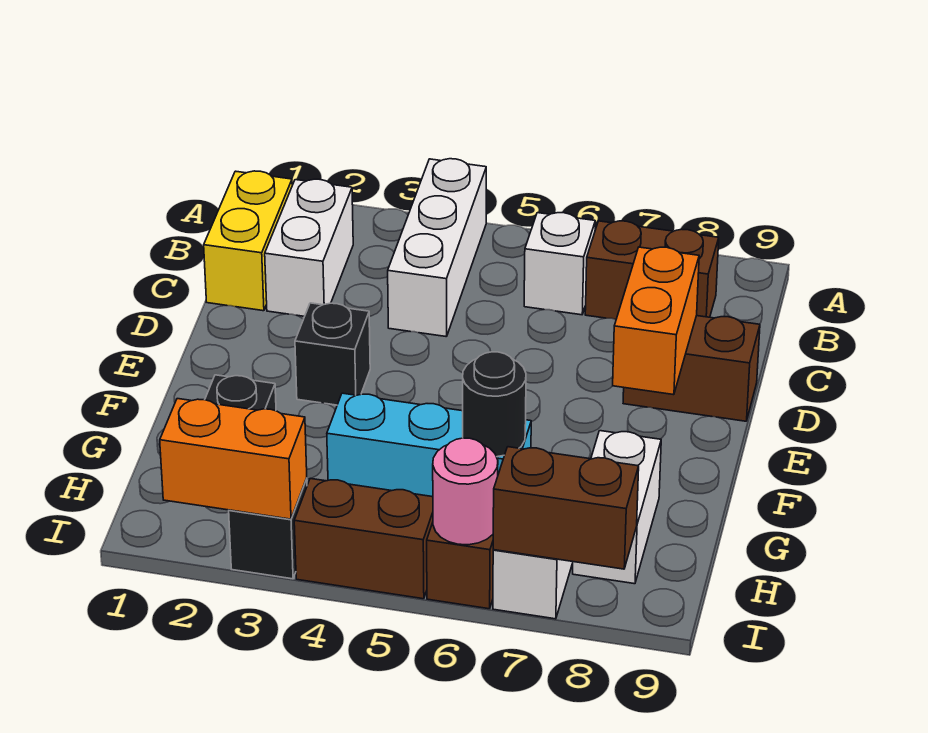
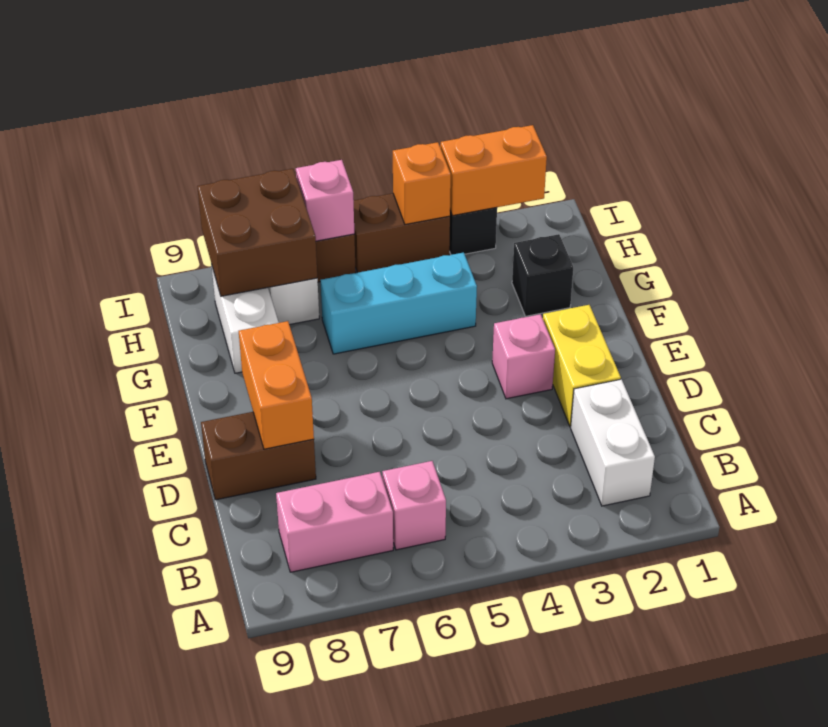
white brick A4:C4 level 1 -> none
yellow brick B1:C1 level 1 -> yellow brick D2:E2 level 1
white brick B6 level 1 -> pink brick B6 level 1
brown brick B7:B8 level 1 -> pink brick B7:B8 level 1
black brick E3 level 1 -> pink brick E3 level 1
black round brick G6 level 2 -> none
none -> orange brick I4 level 2
pink round brick I6 level 2 -> pink brick I6 level 2
brown brick I7:I8 level 2 -> brown brick H7:I8 level 2

